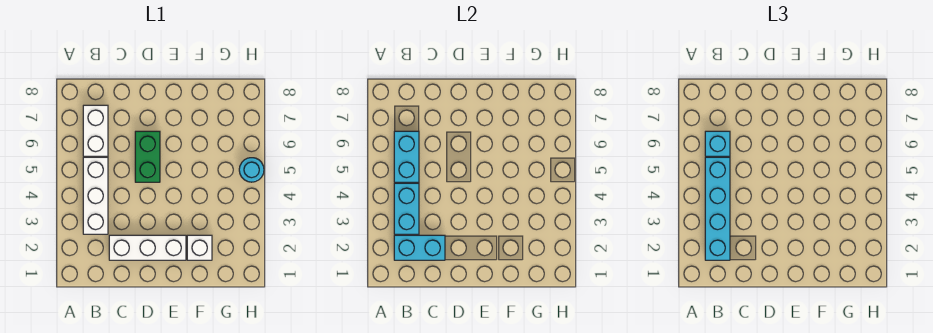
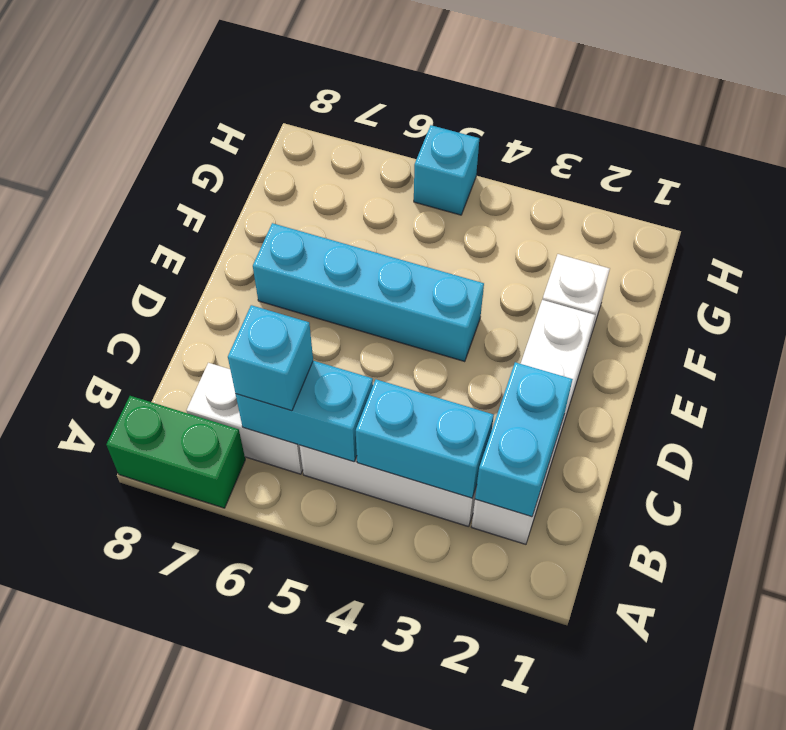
cyan brick B2:B5 level 3 -> cyan brick E4:E7 level 1
white brick C2:E2 level 1 -> white brick B2:E2 level 1
green brick D5:D6 level 1 -> green brick A7:A8 level 1
cyan round brick H5 level 1 -> cyan brick H5 level 1

